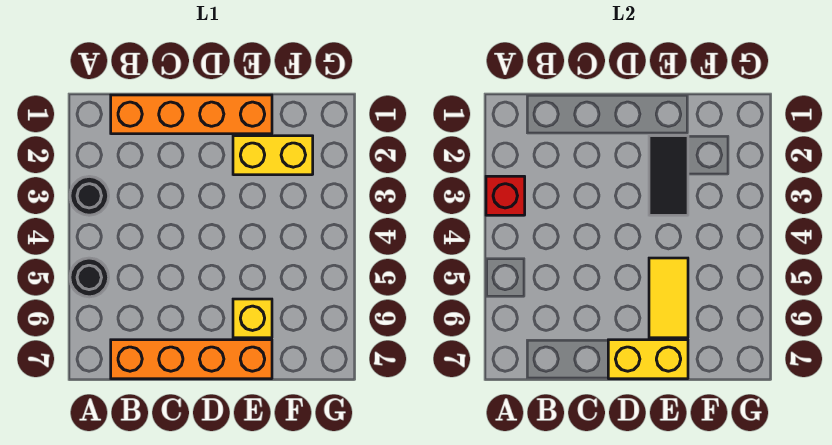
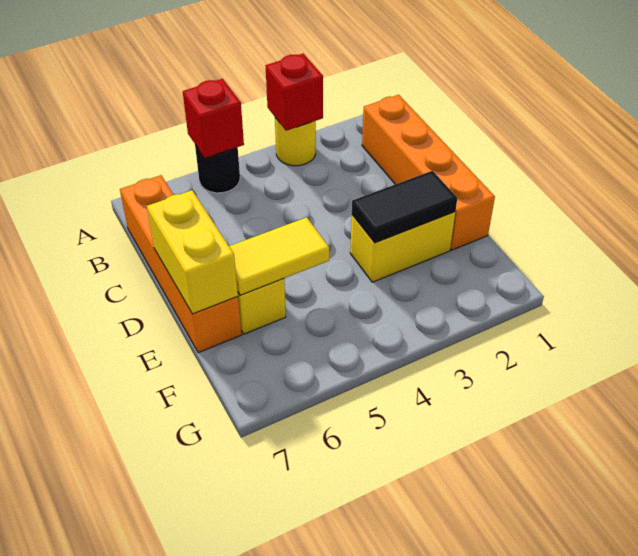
black round brick A3 level 1 -> yellow round brick A3 level 1
none -> red brick A5 level 2
yellow brick E2:F2 level 1 -> yellow brick E2:E3 level 1

